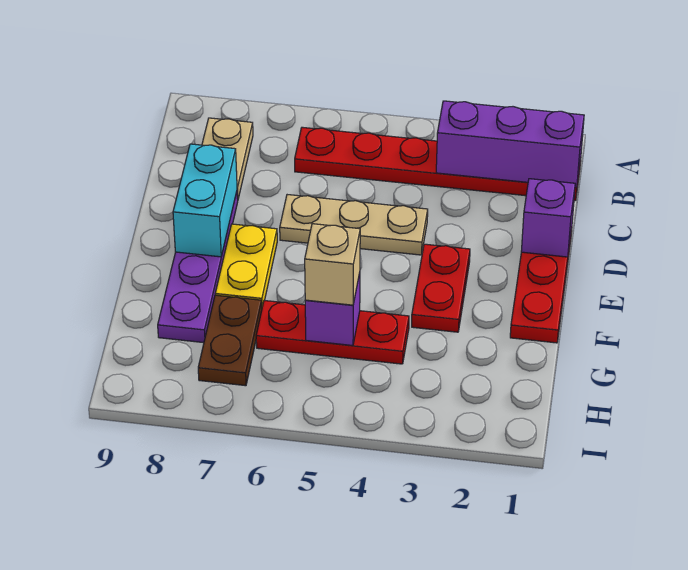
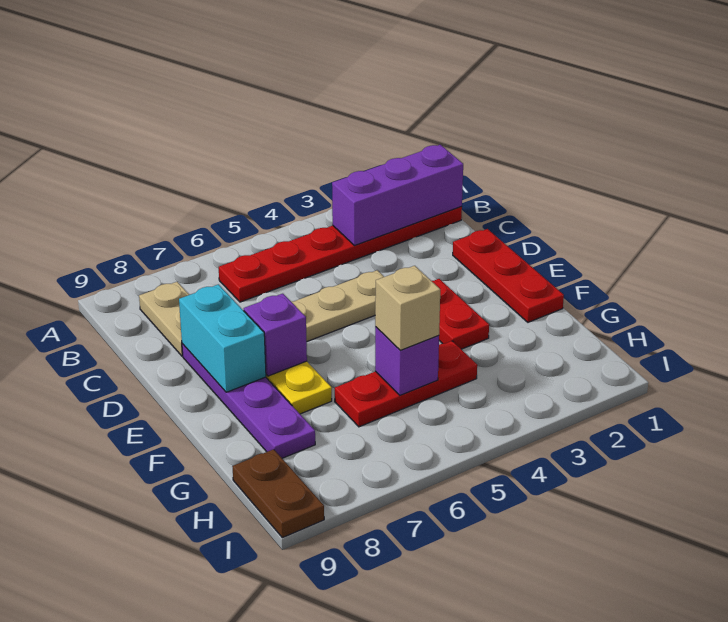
purple brick D1 level 2 -> purple brick E7 level 2
brown plate G7:H7 level 1 -> brown plate H9:I9 level 1

